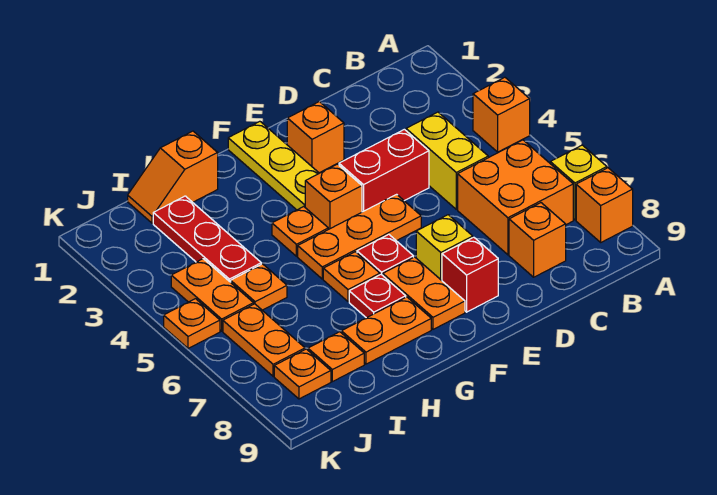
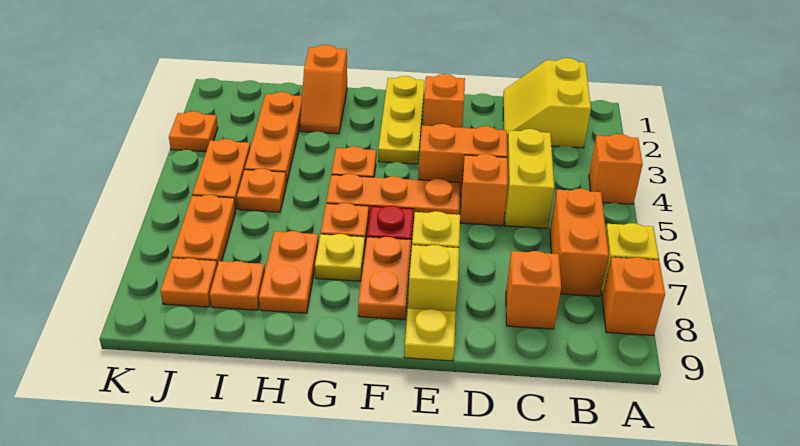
none -> yellow slope B1:C2 level 1 top B
orange brick B6:C7 level 1 -> orange brick B6:B7 level 1
red brick D4:E4 level 1 -> orange brick D4:E4 level 1
red brick E8 level 1 -> yellow brick E8 level 1
none -> yellow plate E9 level 1
orange brick F4 level 1 -> orange brick D5 level 1
red plate G7 level 1 -> yellow plate G7 level 1
orange plate G8:H8 level 1 -> orange plate H7:H8 level 1
orange slope H1:I1 level 1 top H -> orange slope H1:H2 level 1 top 1
red plate I2:I4 level 1 -> orange plate I2:I4 level 1
orange plate K5 level 1 -> orange plate K3 level 1

